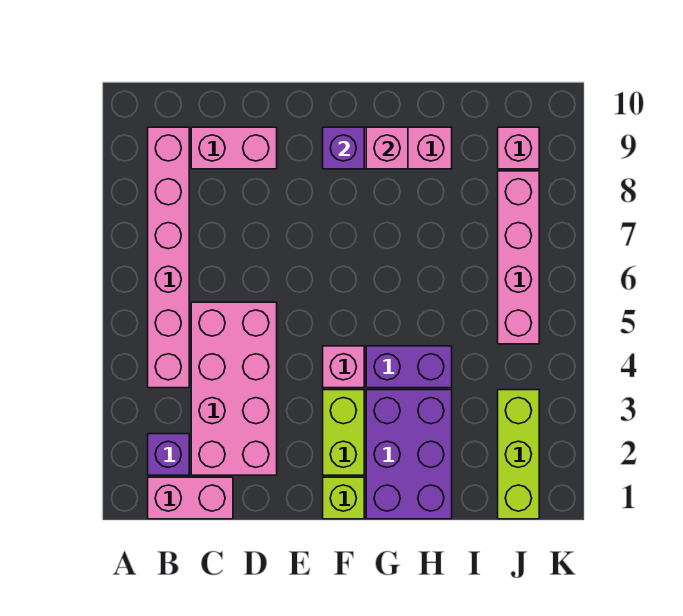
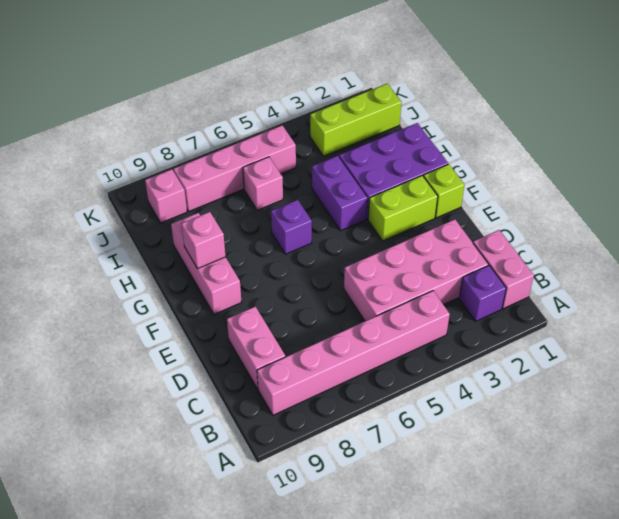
pink brick F4 level 1 -> pink brick I6 level 1
purple brick F9 level 2 -> purple brick G6 level 1

